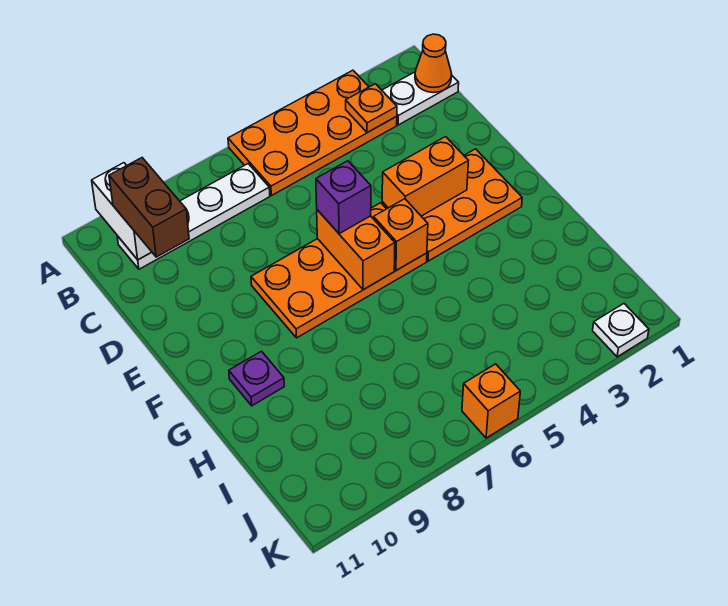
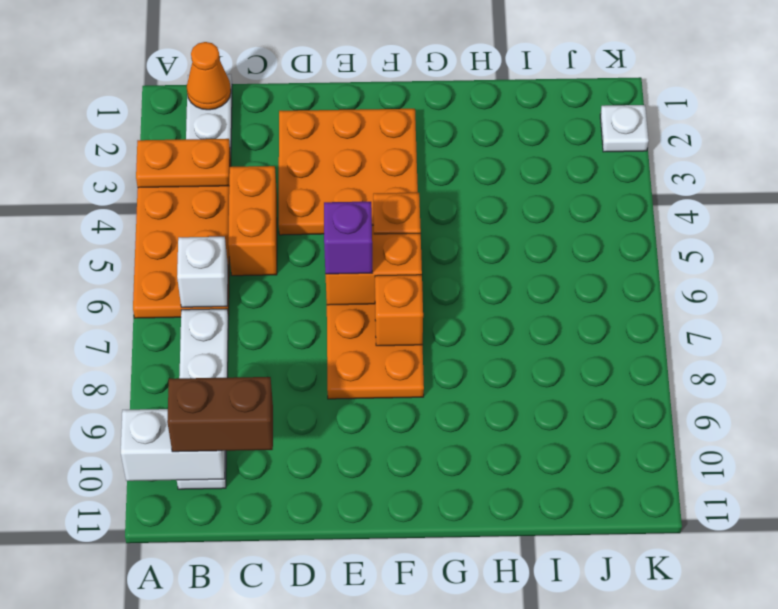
orange plate B3 level 2 -> orange plate A3:B3 level 2
none -> white brick B6 level 2
orange plate E2:F4 level 1 -> orange plate D2:F4 level 1
orange brick E3:E4 level 2 -> orange brick C4:C5 level 1
purple plate G10 level 1 -> none
orange brick K6 level 1 -> orange brick F7 level 2

